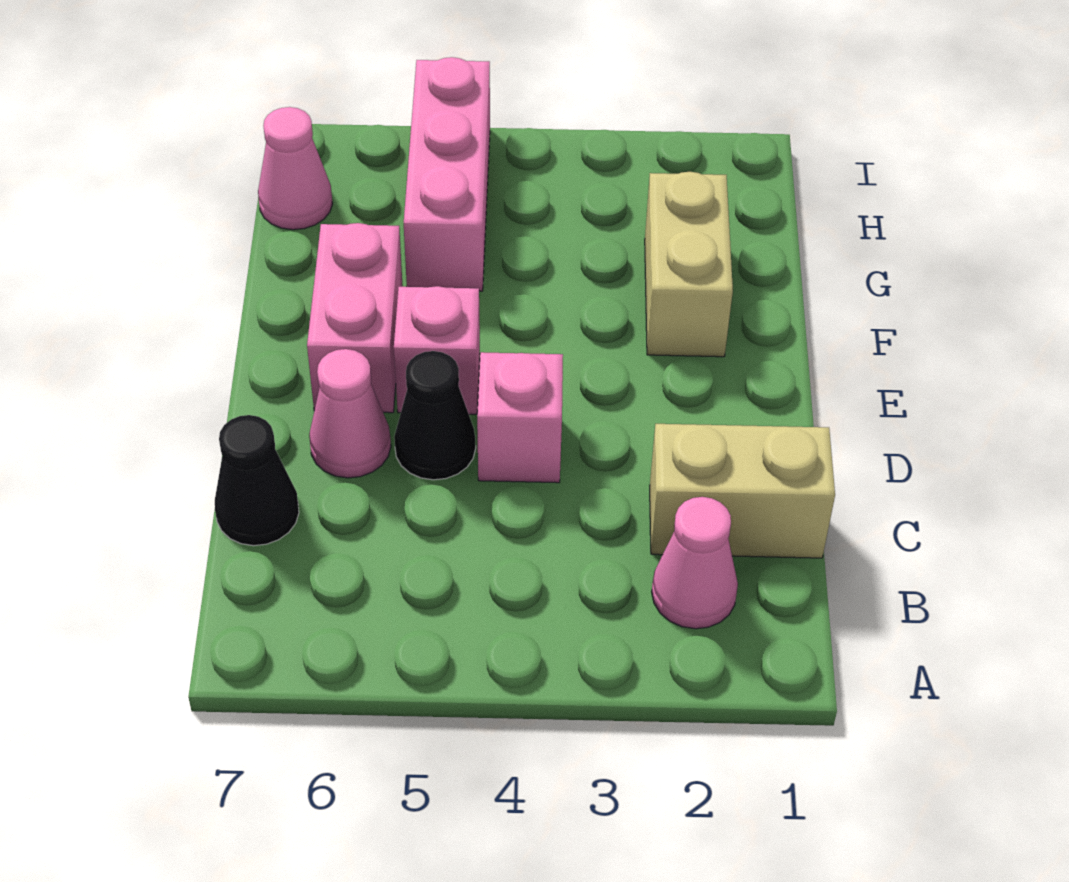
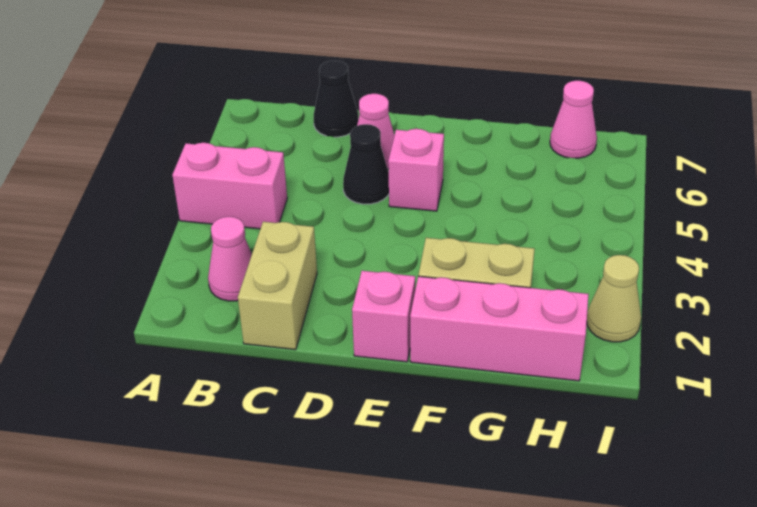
pink brick D4 level 1 -> pink brick E1 level 1
pink brick E6:F6 level 1 -> pink brick A4:B4 level 1
pink brick G5:I5 level 1 -> pink brick F1:H1 level 1
none -> tan cone I2 level 1

